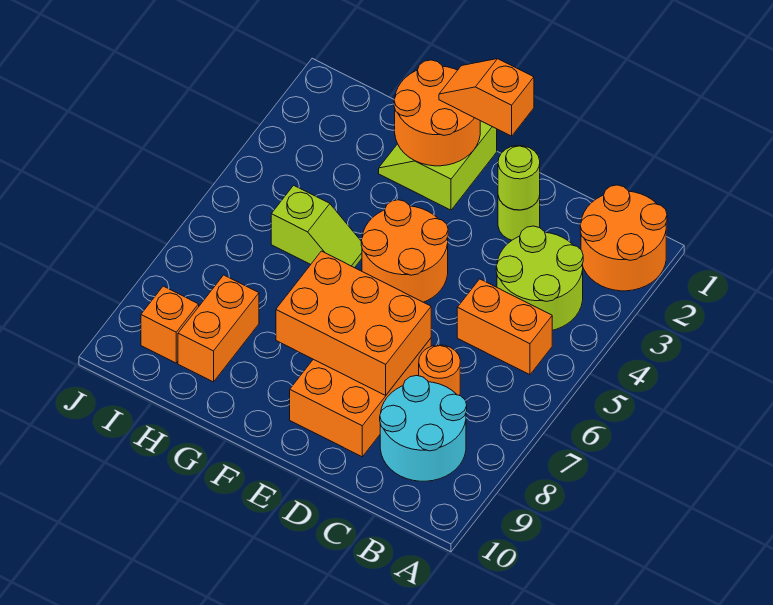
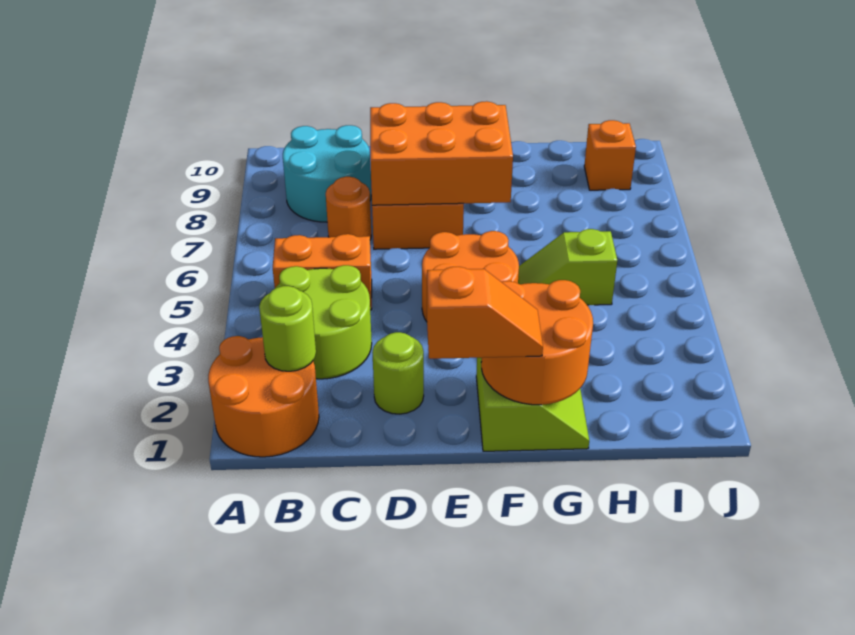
lime round brick D2 level 2 -> lime round brick B2 level 2
orange brick H8:H9 level 1 -> none

